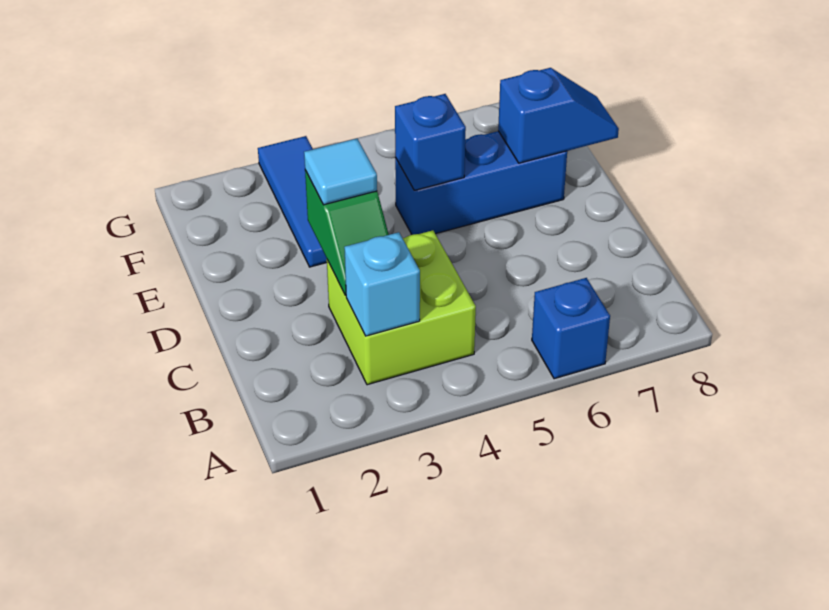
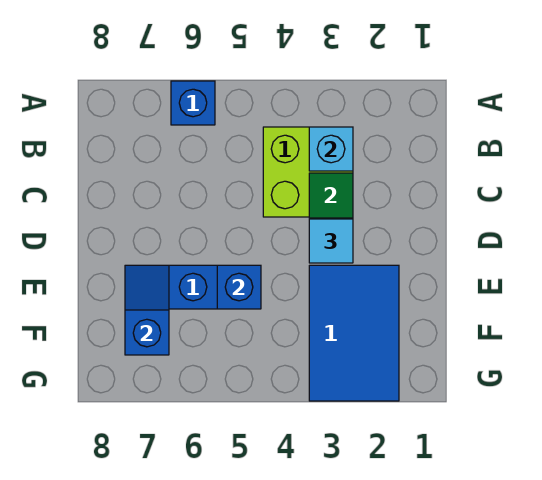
blue tile E3:G3 level 1 -> blue tile E2:G3 level 1
blue slope E7:E8 level 2 top 7 -> blue slope E7:F7 level 2 top F

